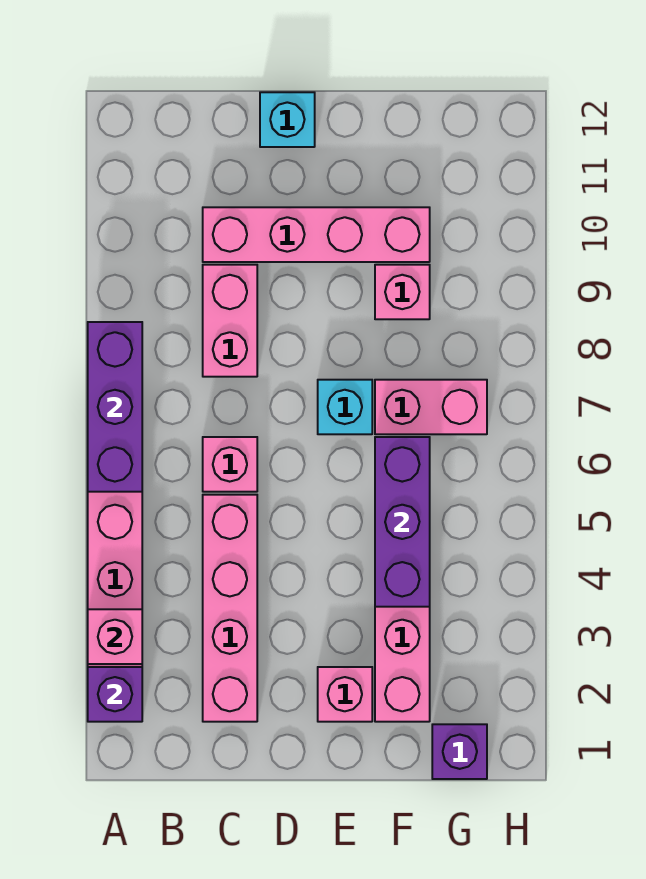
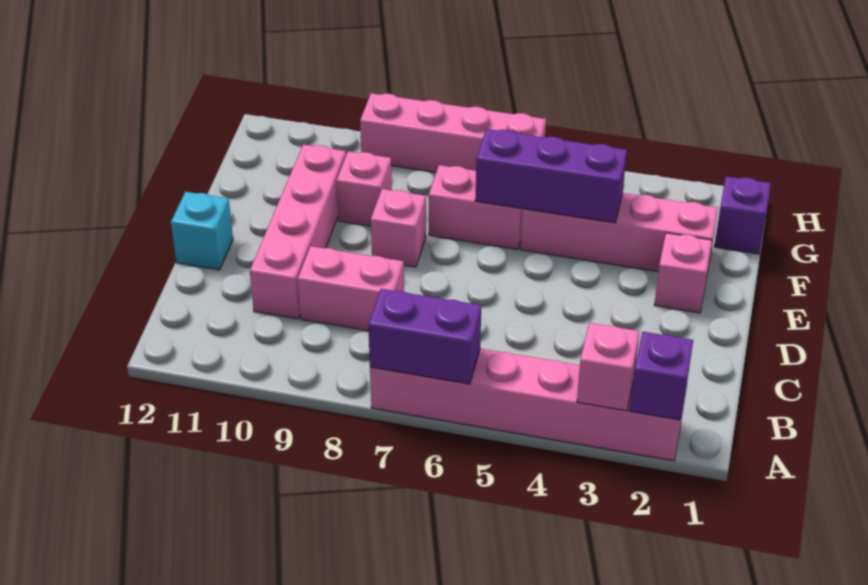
purple brick A6:A8 level 2 -> purple brick A6:A7 level 2
pink brick C2:C5 level 1 -> pink brick H6:H9 level 1
pink brick C6 level 1 -> pink brick E8 level 1
cyan brick E7 level 1 -> none
pink brick F7:G7 level 1 -> pink brick F6:F7 level 1

